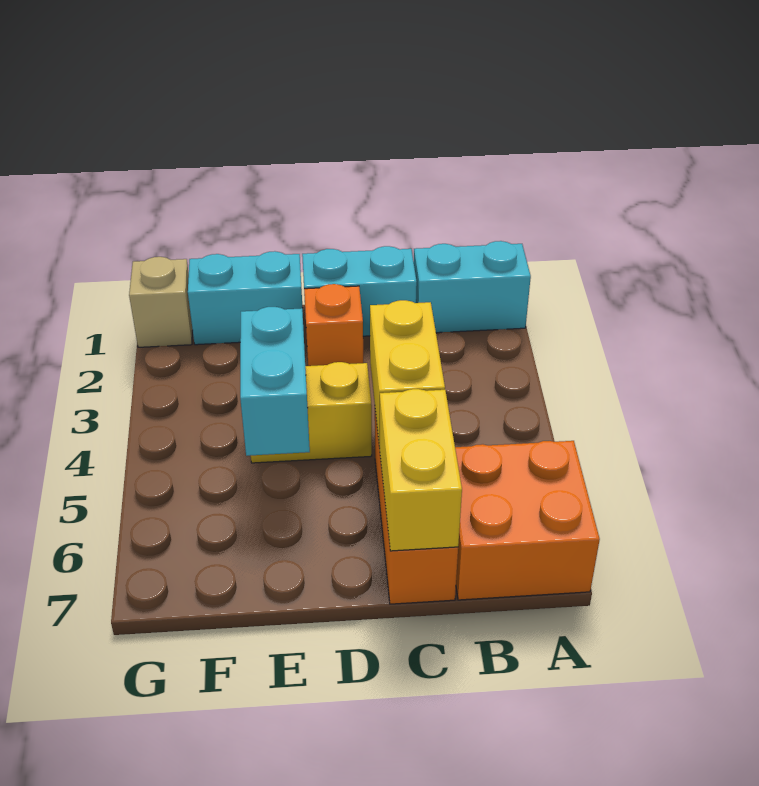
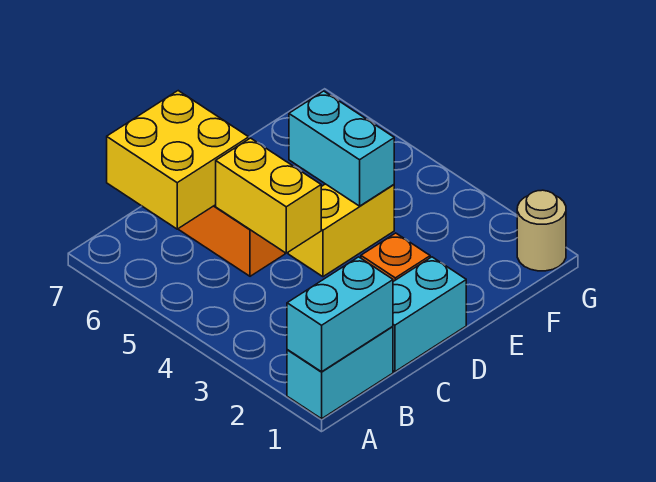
orange brick A6:B7 level 1 -> none
yellow brick C6:C7 level 2 -> yellow brick B6:C7 level 2
cyan brick E1:F1 level 1 -> cyan brick A1:B1 level 2
tan brick G1 level 1 -> tan round brick G1 level 1

